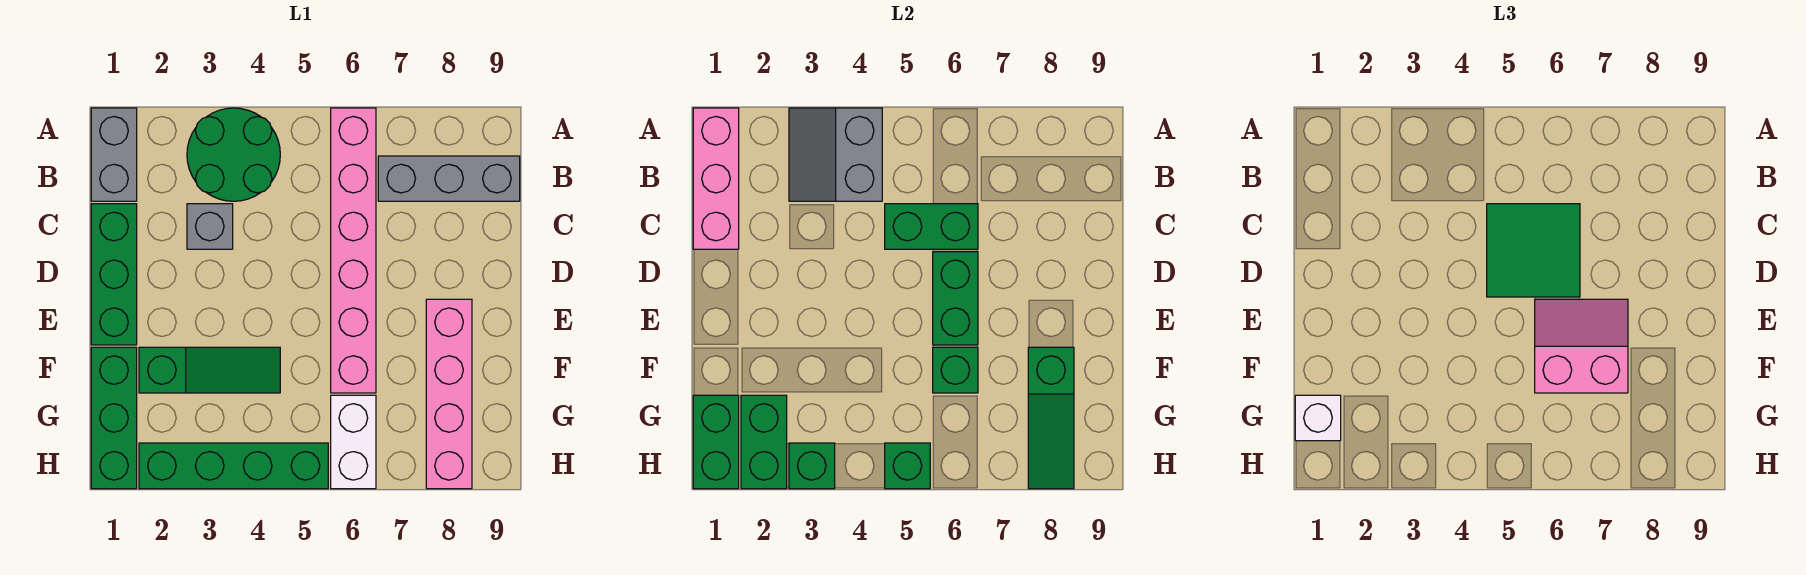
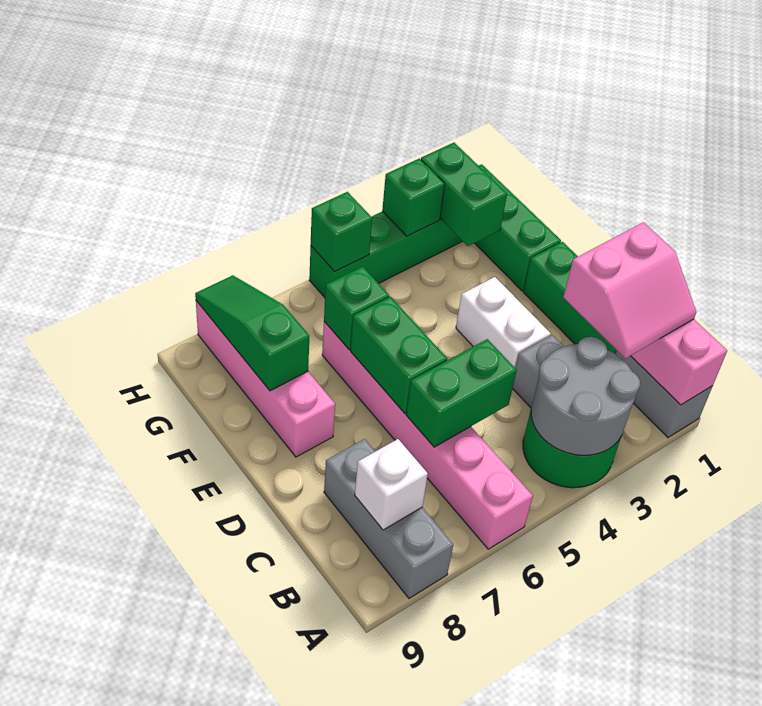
grey slope A3:B4 level 2 top 4 -> grey round brick A3:B4 level 2
grey brick B7:B9 level 1 -> grey brick A8:C8 level 1
green tile C5:D6 level 3 -> none
pink slope E6:F7 level 3 top F -> pink slope B1:C2 level 3 top C
green slope F2:F4 level 1 top 2 -> none
green brick G1:H1 level 2 -> none
white brick G1 level 3 -> white brick B8 level 2
white brick G6:H6 level 1 -> white brick D3:E3 level 1

